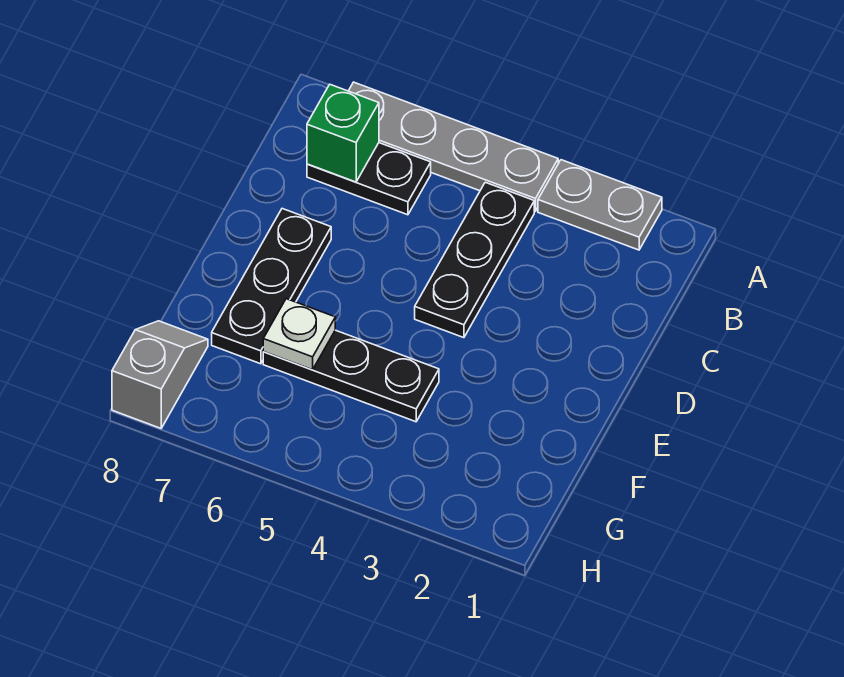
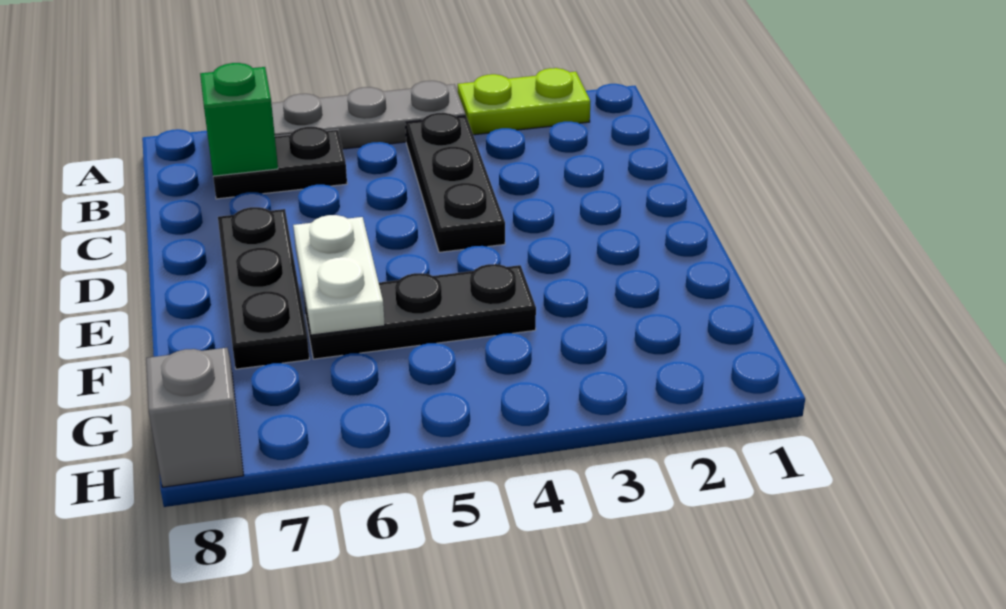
grey plate A2:A3 level 1 -> lime plate A2:A3 level 1
white plate F6 level 2 -> white plate E6:F6 level 2

